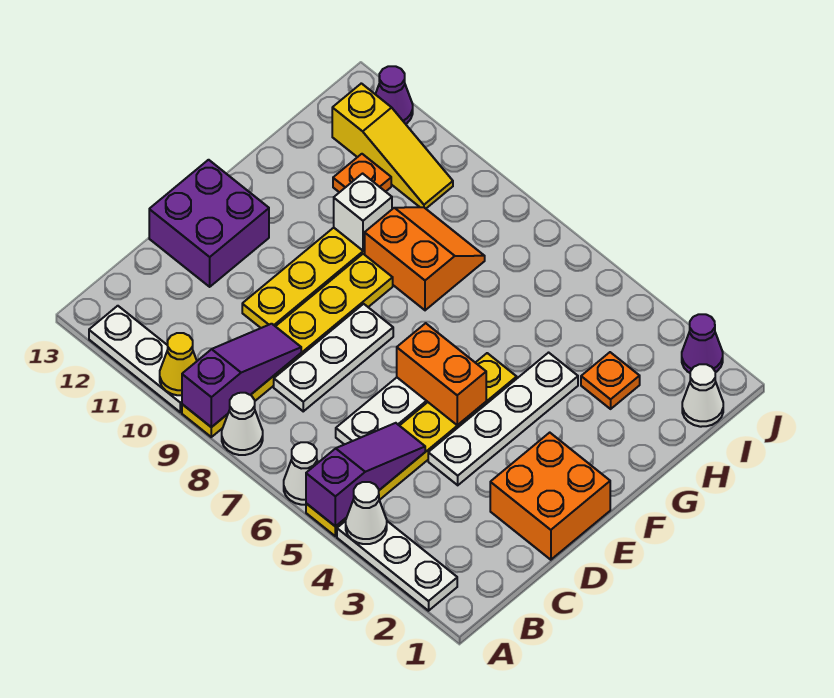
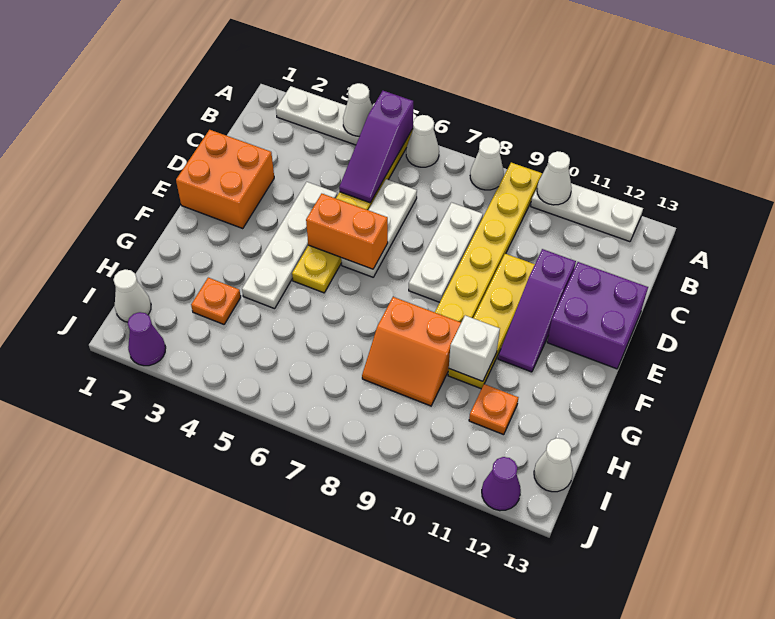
purple slope A9:C9 level 2 top A -> purple slope D11:F11 level 1 top D
yellow cone A10 level 2 -> white cone A10 level 2
yellow slope I10:I12 level 1 top 12 -> none
none -> white cone I13 level 1

